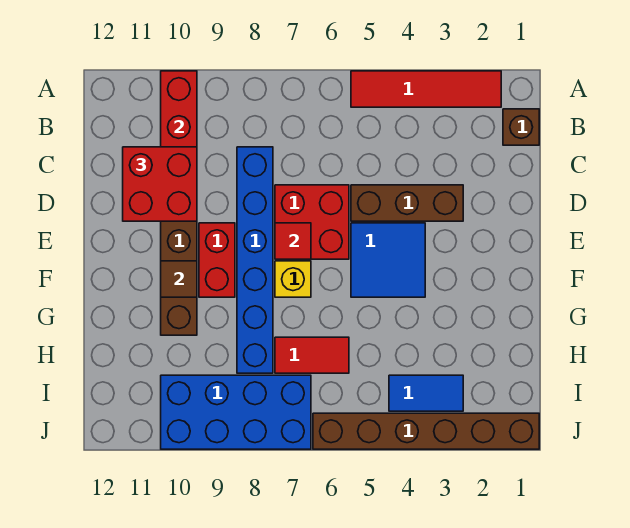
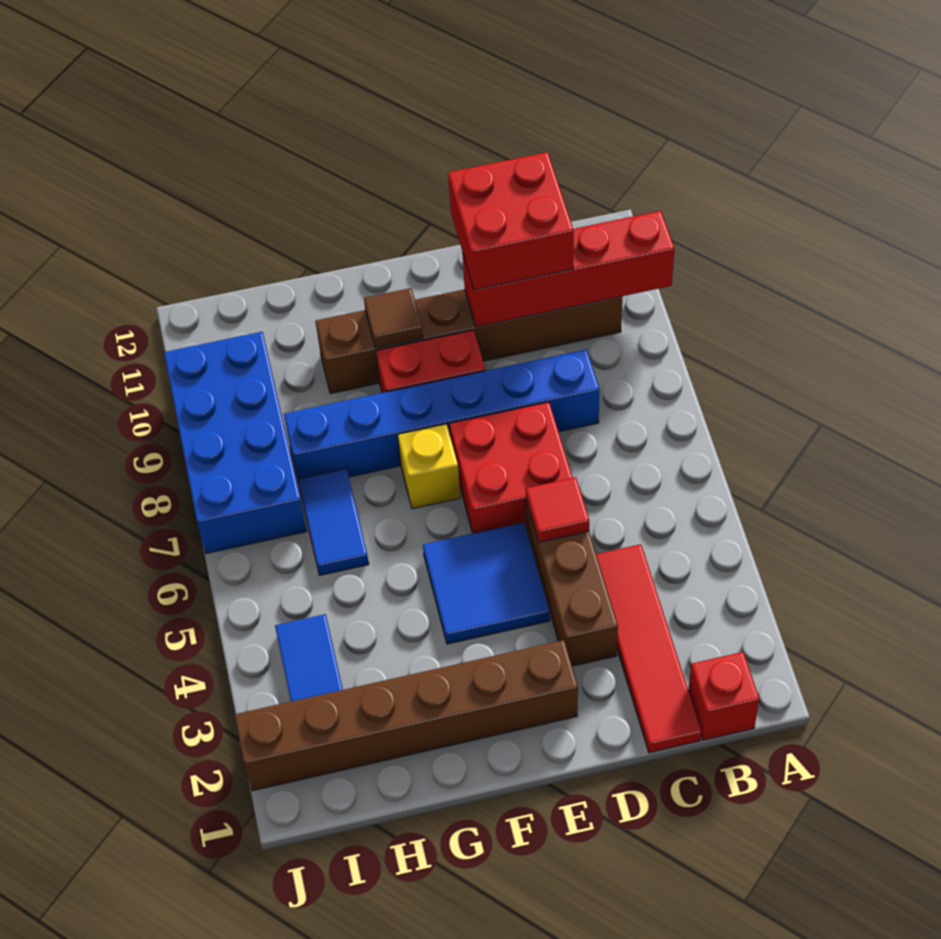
red tile A2:A5 level 1 -> red tile C1:C4 level 1
brown brick B1 level 1 -> red brick B1 level 1
red tile E7 level 2 -> red tile D5 level 2
red tile H6:H7 level 1 -> blue tile H6:H7 level 1
brown brick J1:J6 level 1 -> brown brick E2:J2 level 1

